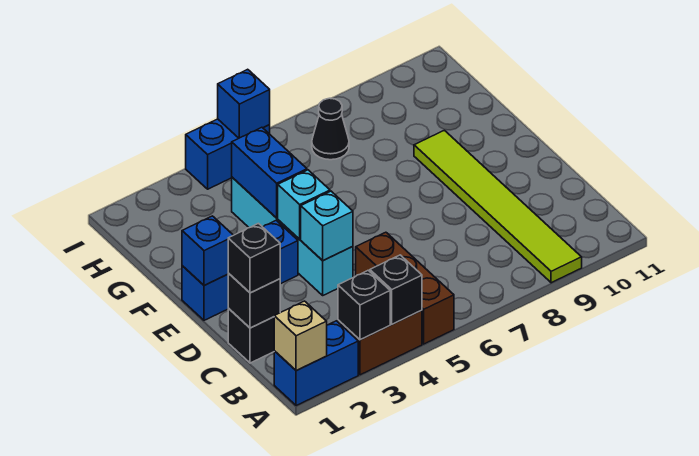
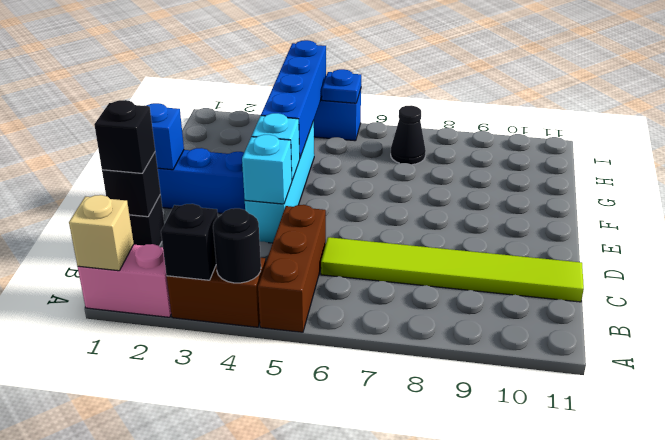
blue brick A1:A2 level 1 -> pink brick A1:A2 level 1
black brick A4 level 2 -> black round brick A4 level 2
lime tile A9:F9 level 1 -> lime tile C6:C11 level 1
blue brick F4:G4 level 2 -> blue brick F4:I4 level 2
blue brick I5 level 2 -> blue plate I5 level 2

